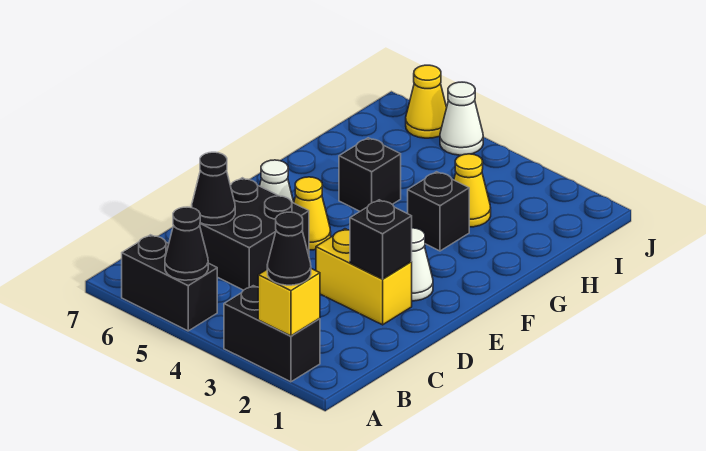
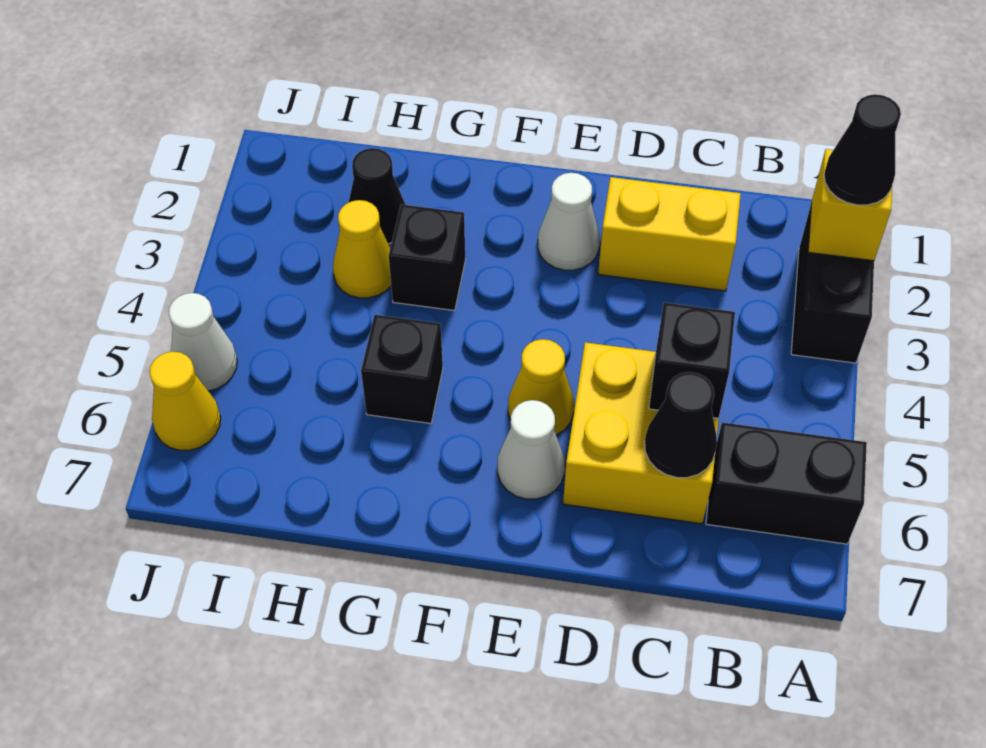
black brick A5:A6 level 1 -> black brick A6:B6 level 1
black cone A5 level 2 -> black cone H2 level 1
black brick C5:D6 level 1 -> yellow brick C5:D6 level 1
yellow brick D2:D3 level 1 -> yellow brick C2:D2 level 1
black brick D2 level 2 -> black brick C5 level 2

